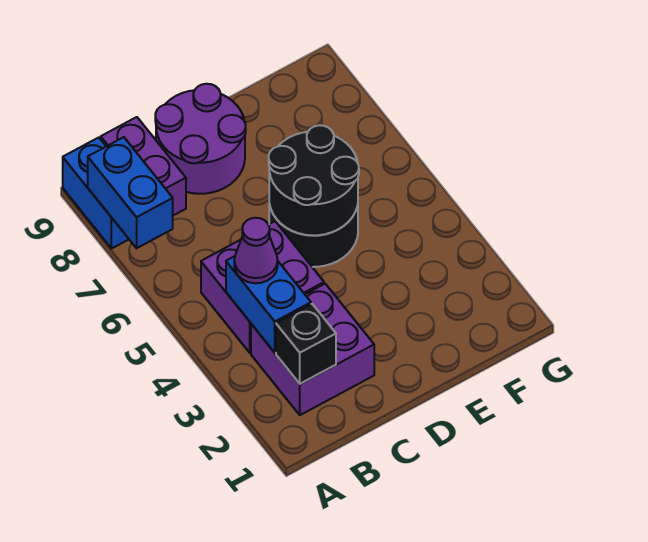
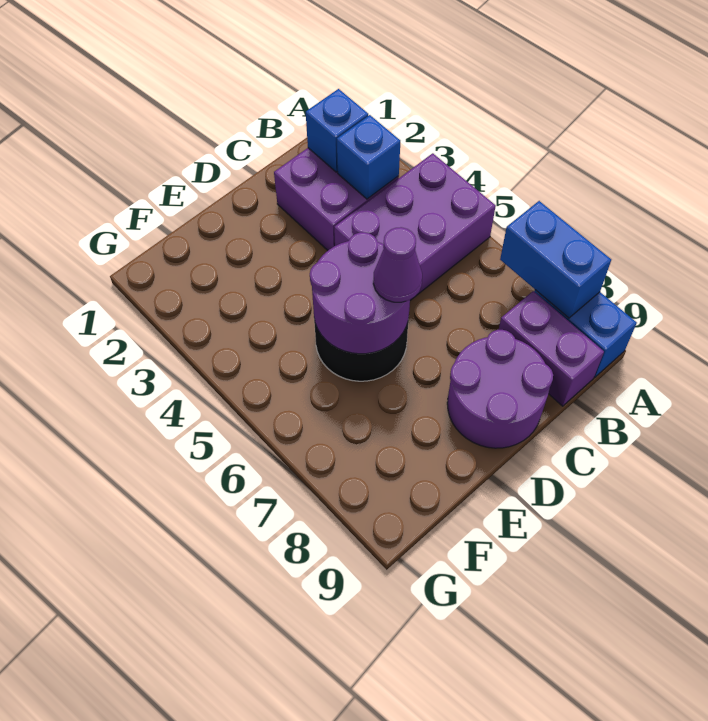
black brick B2 level 2 -> blue brick B2 level 2
blue brick B3:B4 level 2 -> blue brick B3 level 2
purple brick B4:C5 level 1 -> purple brick A4:C5 level 1
purple cone B4 level 3 -> purple cone D6 level 3
black round brick D5:E6 level 2 -> purple round brick D5:E6 level 2

